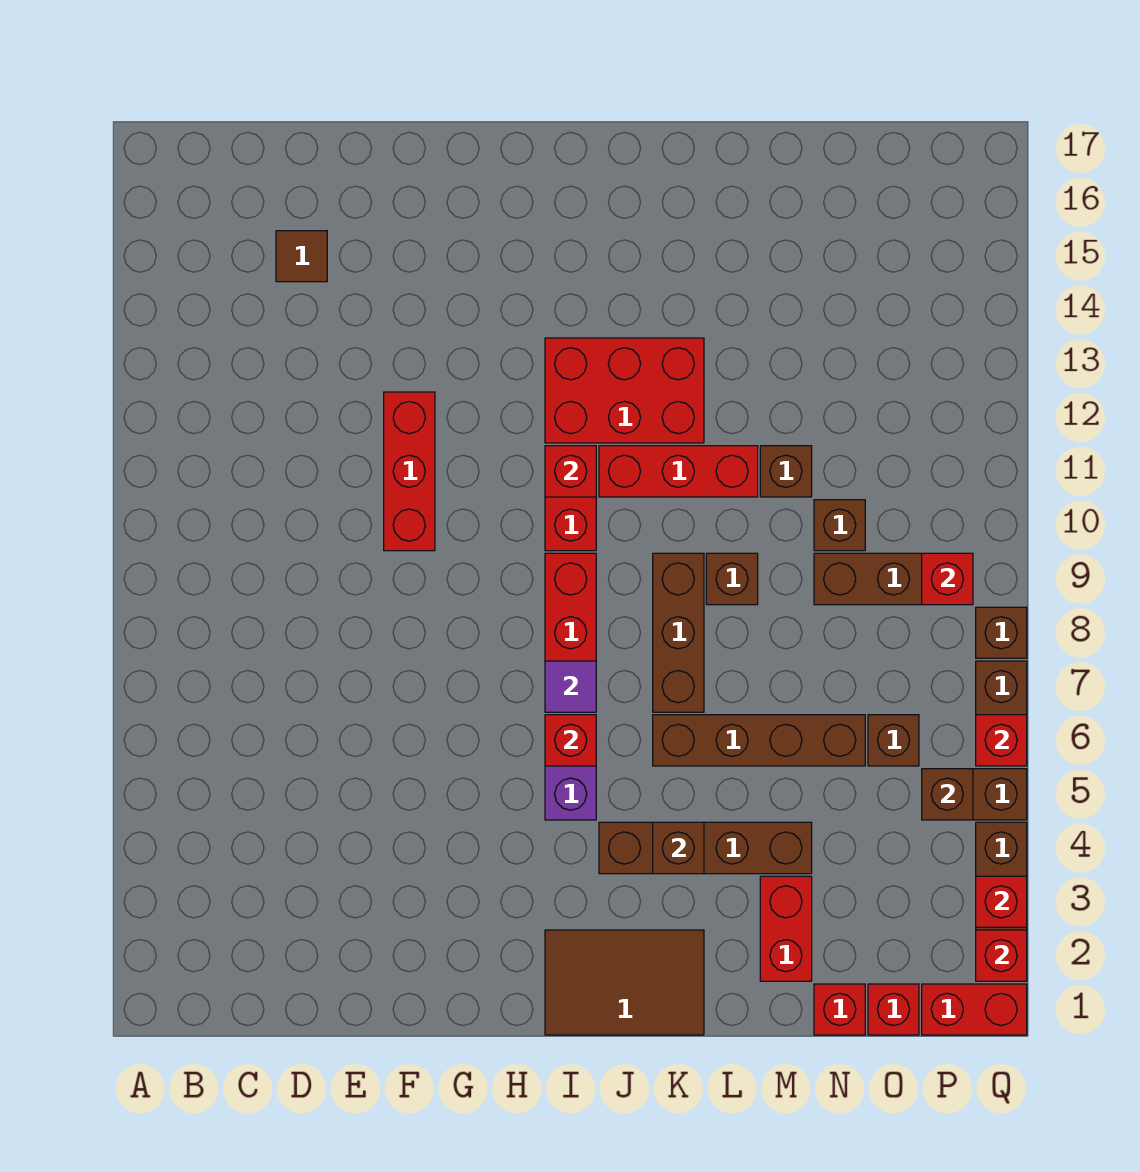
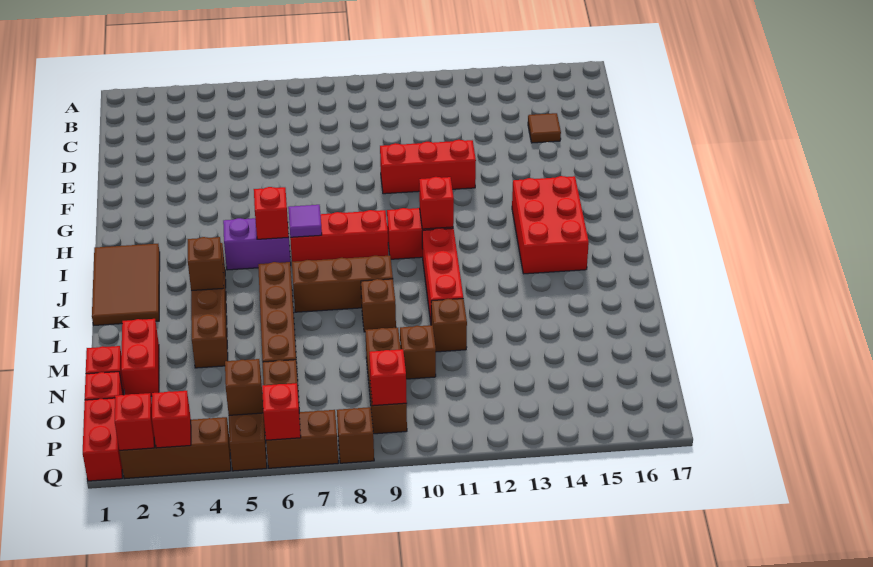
red brick I12:K13 level 1 -> red brick H14:J15 level 1
red brick M2:M3 level 1 -> red brick M2:N2 level 1

